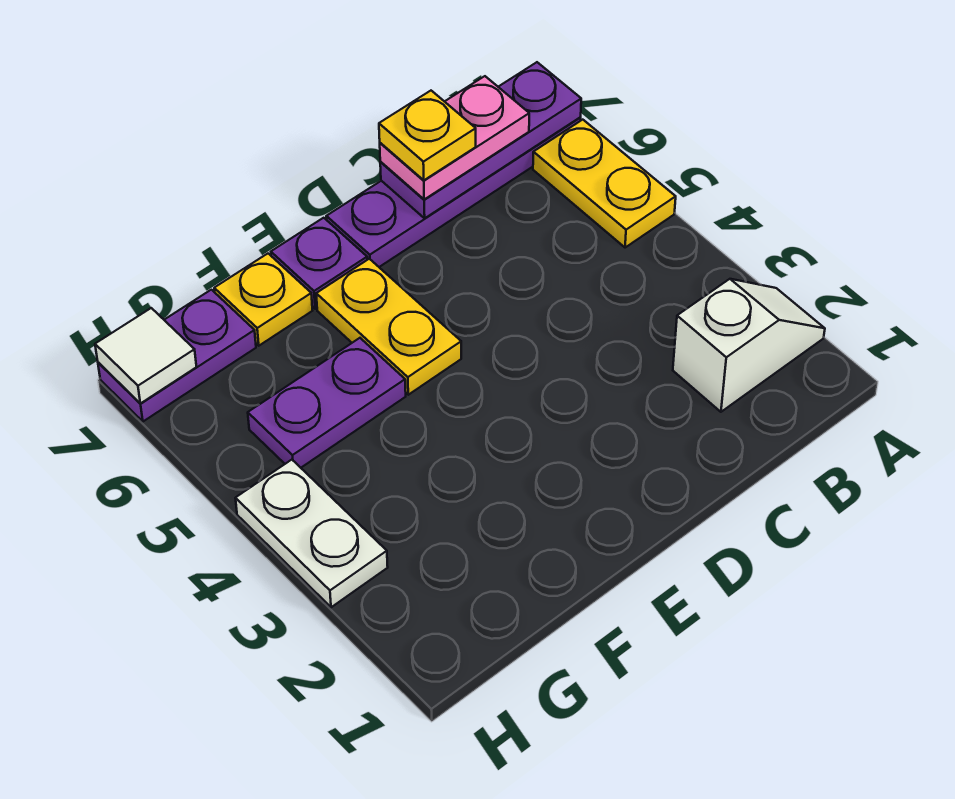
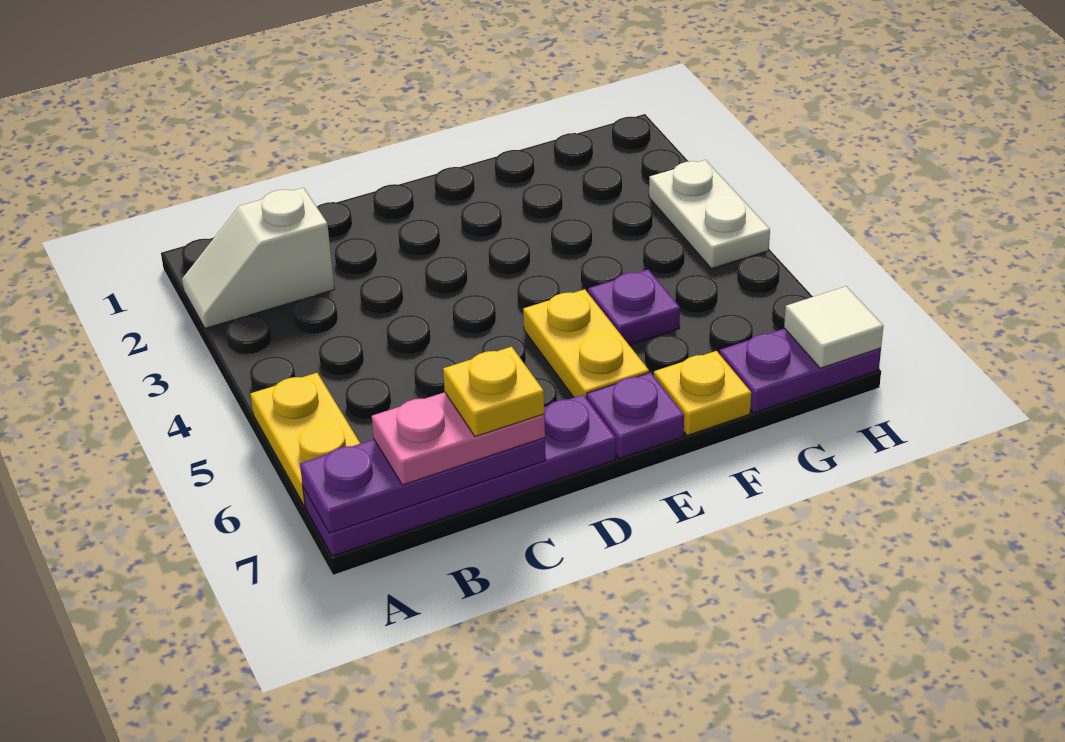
purple plate F5:G5 level 1 -> purple plate F5 level 1

